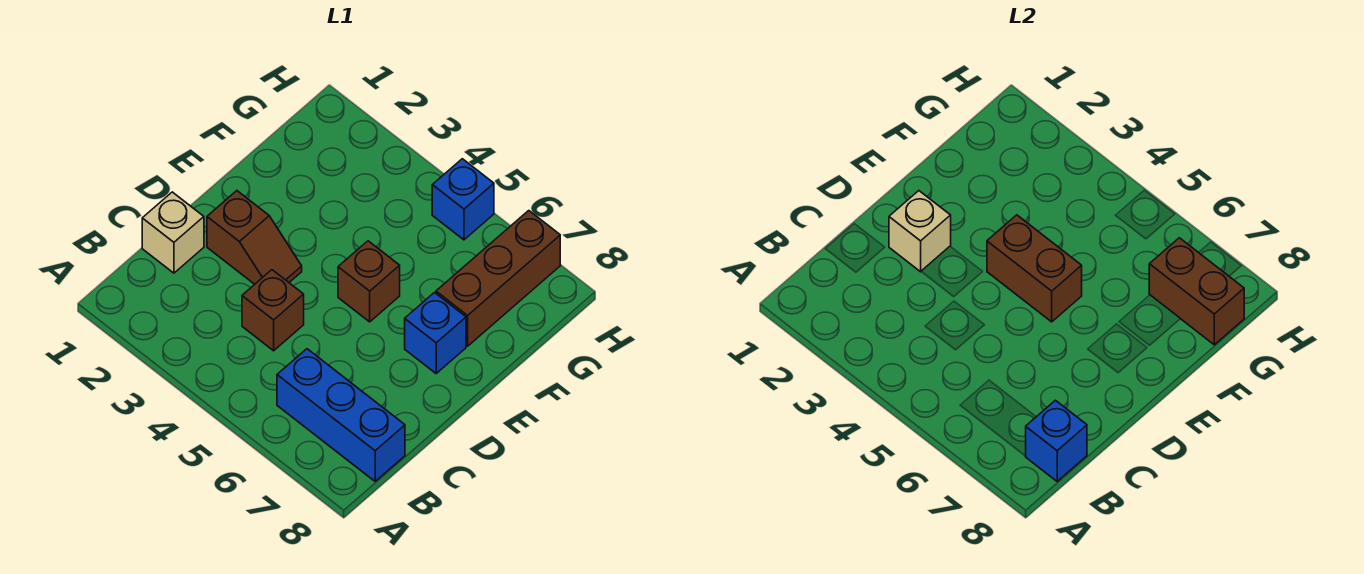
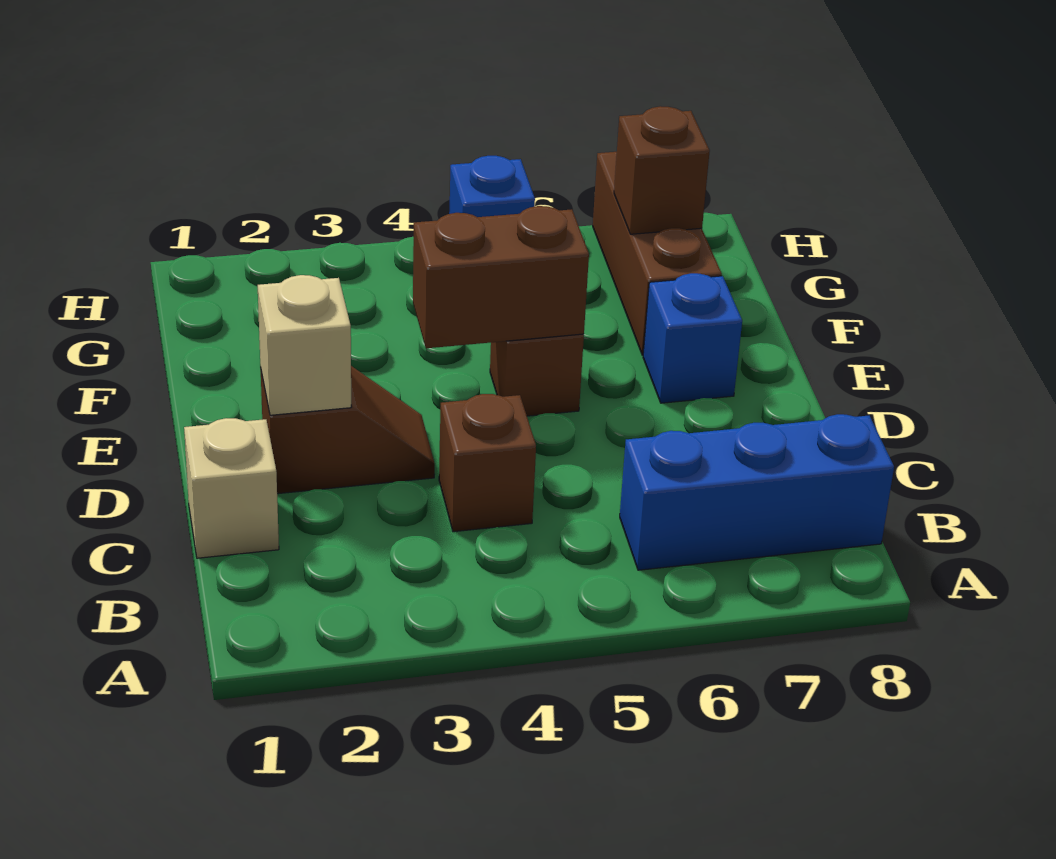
blue brick B8 level 2 -> none
brown brick G7:G8 level 2 -> brown brick G7 level 2

